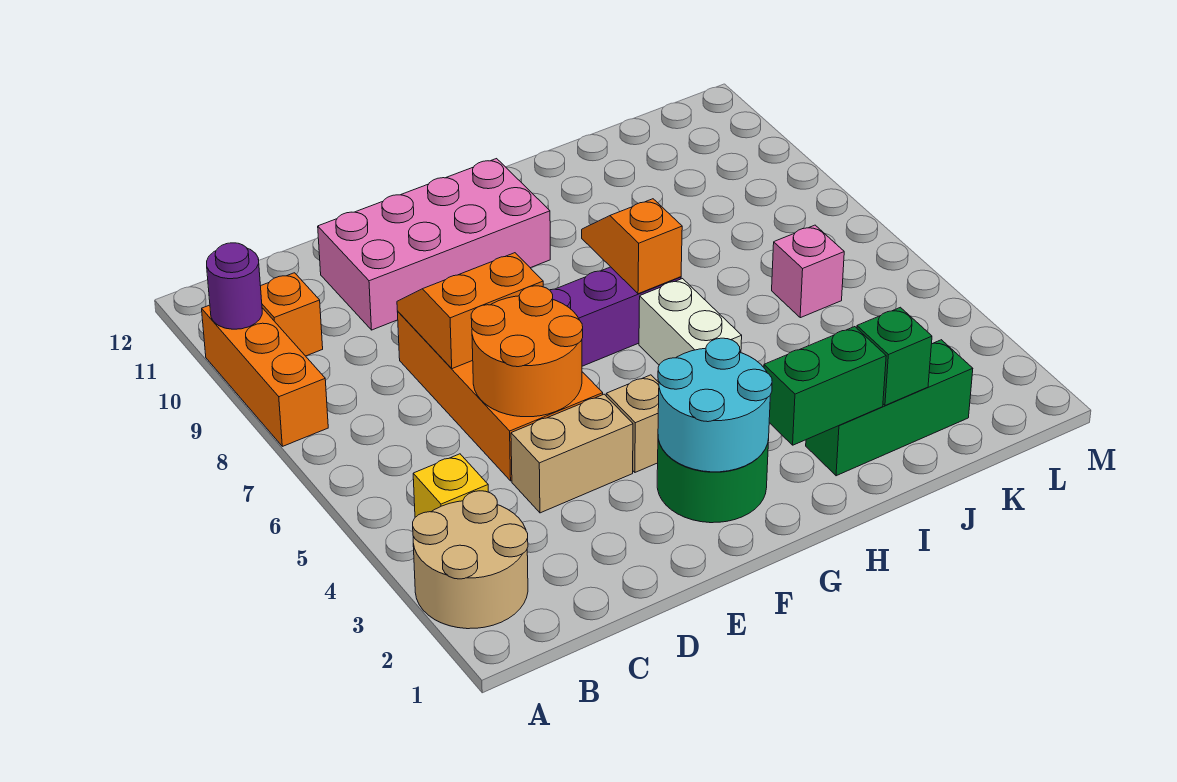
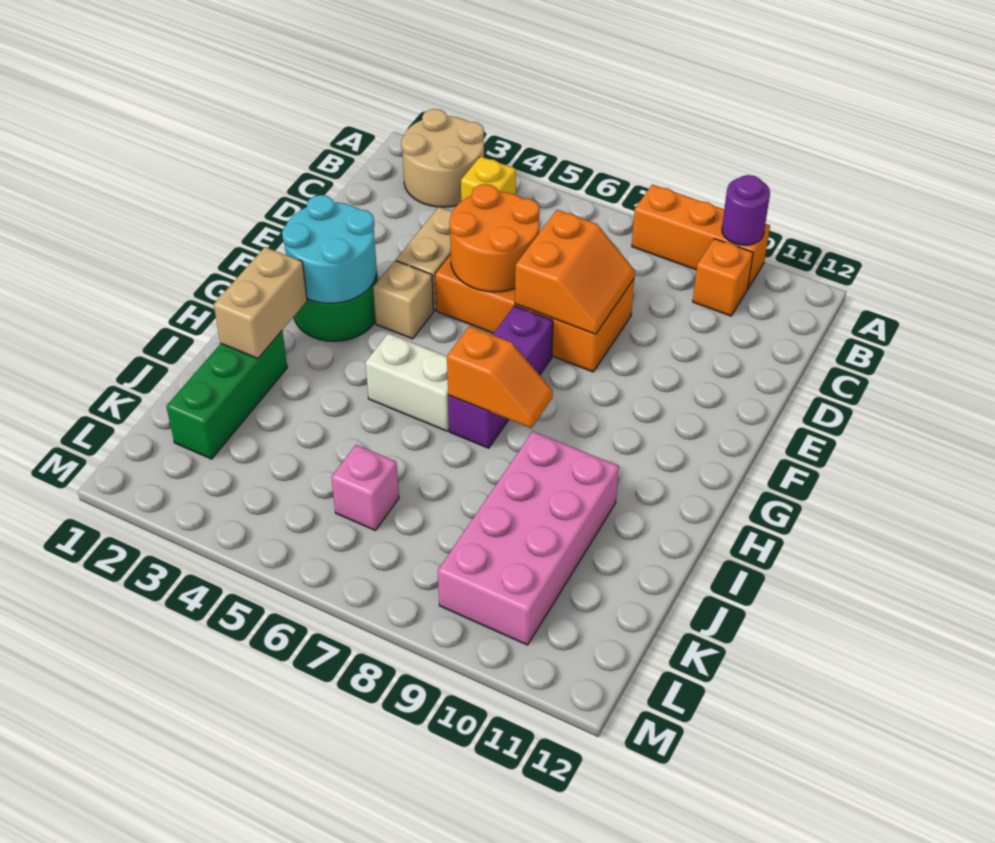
pink brick D10:G11 level 1 -> pink brick I9:L10 level 1
green brick H2:I2 level 2 -> tan brick H2:I2 level 2
green brick J2 level 2 -> none

